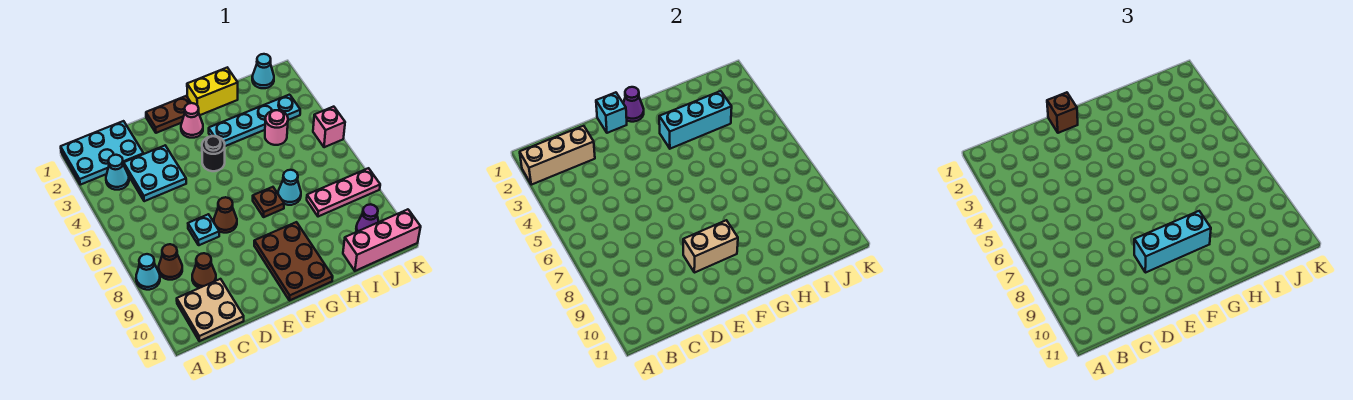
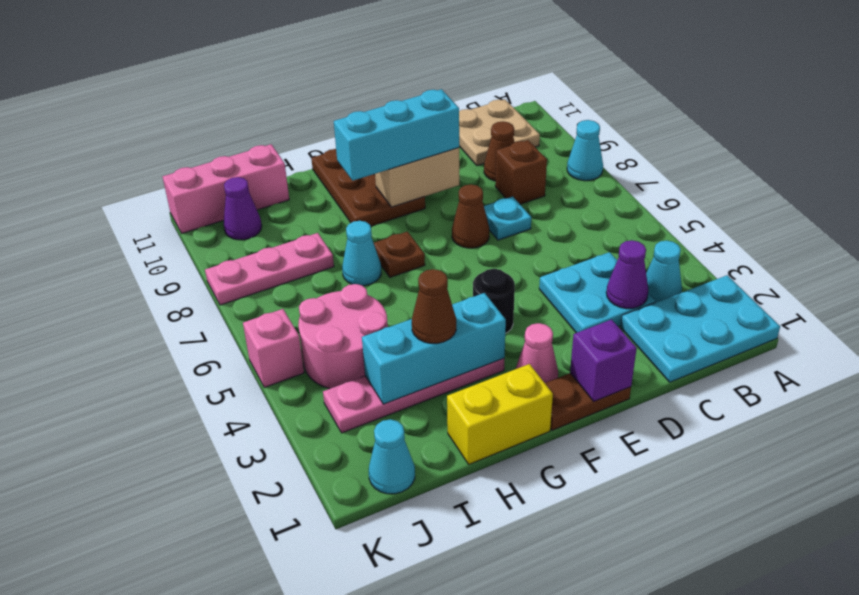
tan brick A2:C2 level 2 -> none
brown cone B8 level 1 -> brown cone H3 level 3
cyan brick E1 level 2 -> purple brick E1 level 2
brown brick E1 level 3 -> brown brick C8 level 1
purple cone F1 level 2 -> purple cone C3 level 2
cyan plate G3:J3 level 1 -> pink plate G3:J3 level 1
pink round brick I4 level 1 -> pink round brick I4:J5 level 1

